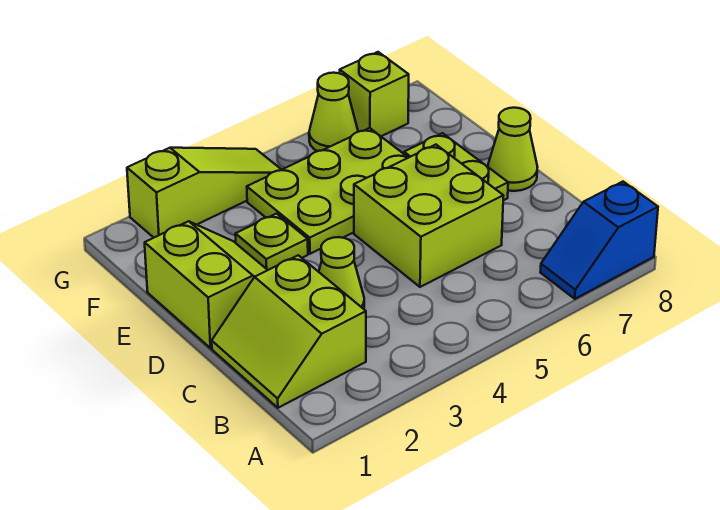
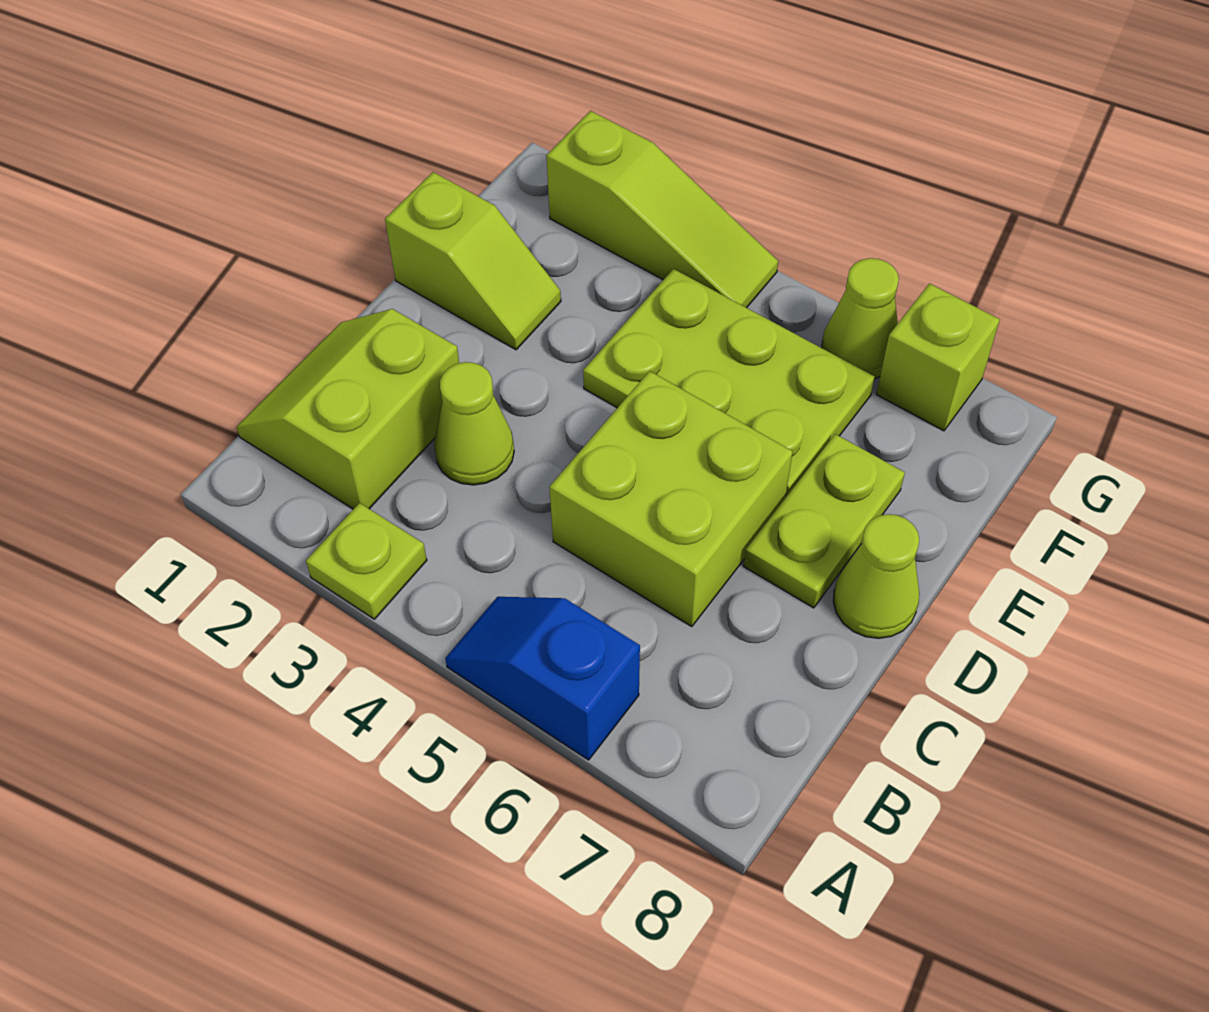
blue slope A7:A8 level 1 top 8 -> blue slope A5:A6 level 1 top 6
lime slope D1:E2 level 1 top 1 -> lime slope E1:E2 level 1 top 1
lime plate E3 level 1 -> lime plate A3 level 1

